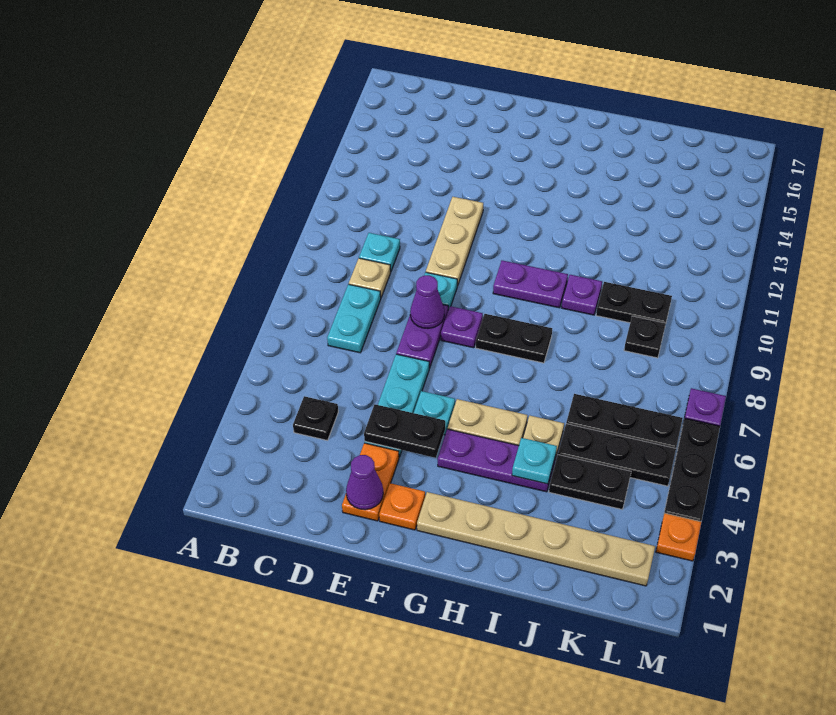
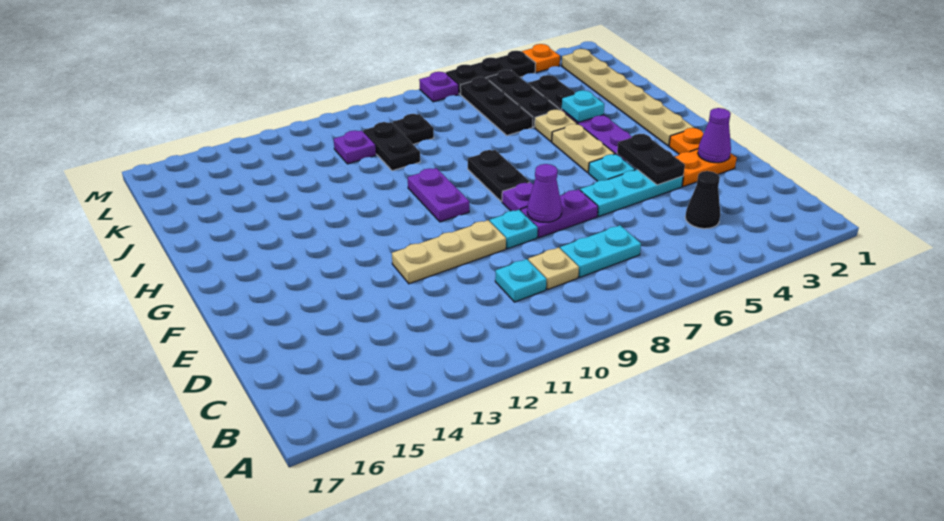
black plate C4 level 1 -> black cone C4 level 1
purple plate I10 level 1 -> purple plate K11 level 1

